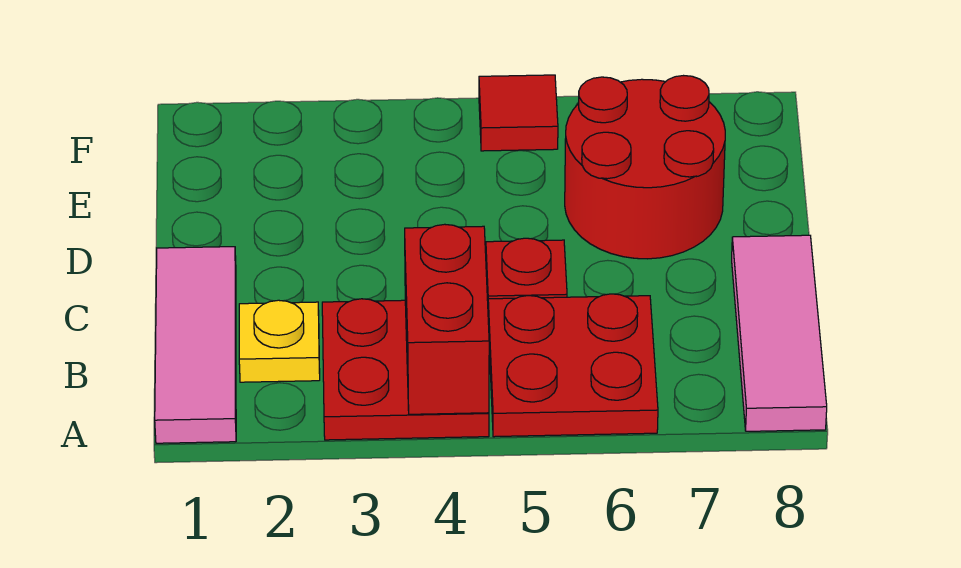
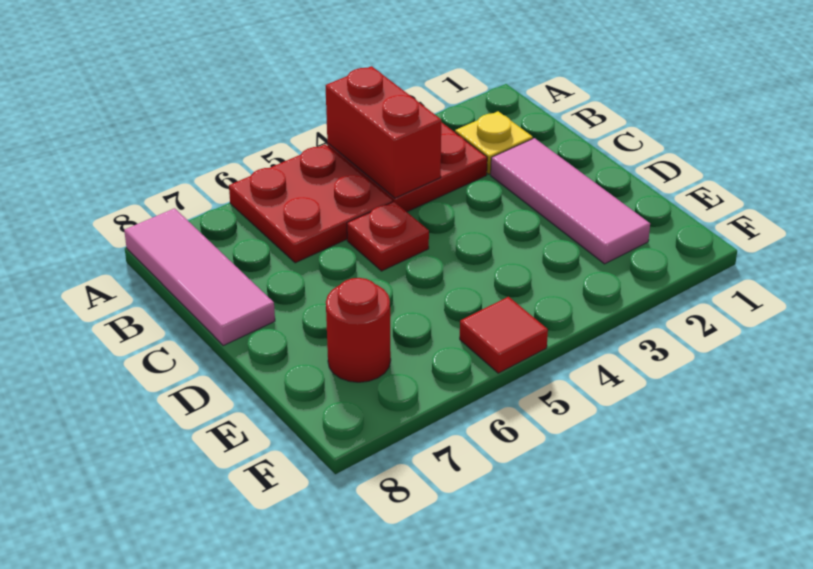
pink tile A1:C1 level 1 -> pink tile C2:E2 level 1
red round brick D6:E7 level 1 -> red round brick E7 level 1

